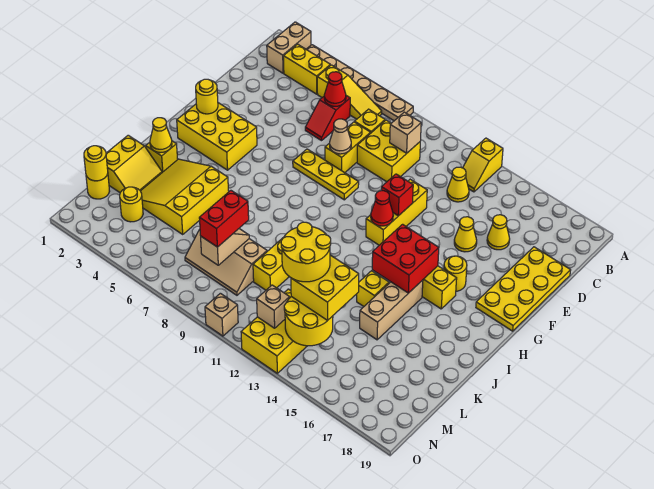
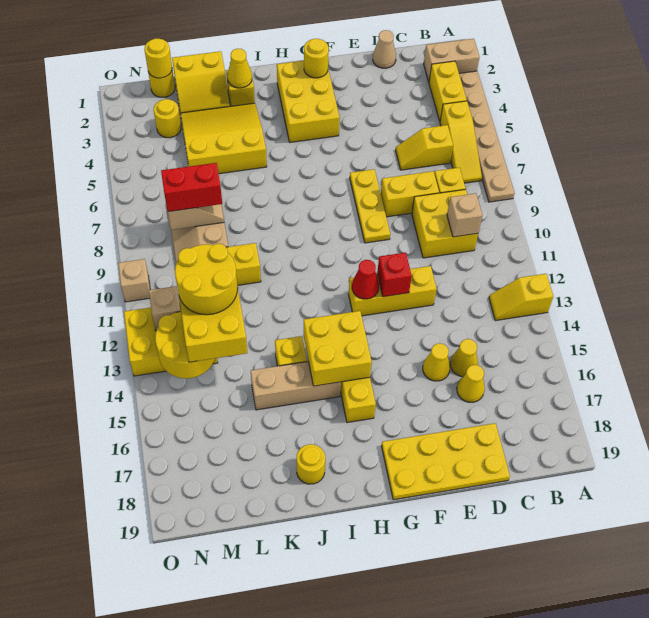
red slope C6:D6 level 1 top C -> yellow slope C6:D6 level 1 top C
red cone C6 level 2 -> none
yellow cone C13 level 1 -> yellow cone D15 level 1
tan cone E8 level 2 -> tan cone D1 level 1
yellow round brick G16 level 1 -> yellow round brick J18 level 1
red brick H14:I15 level 2 -> yellow brick H14:I15 level 2

